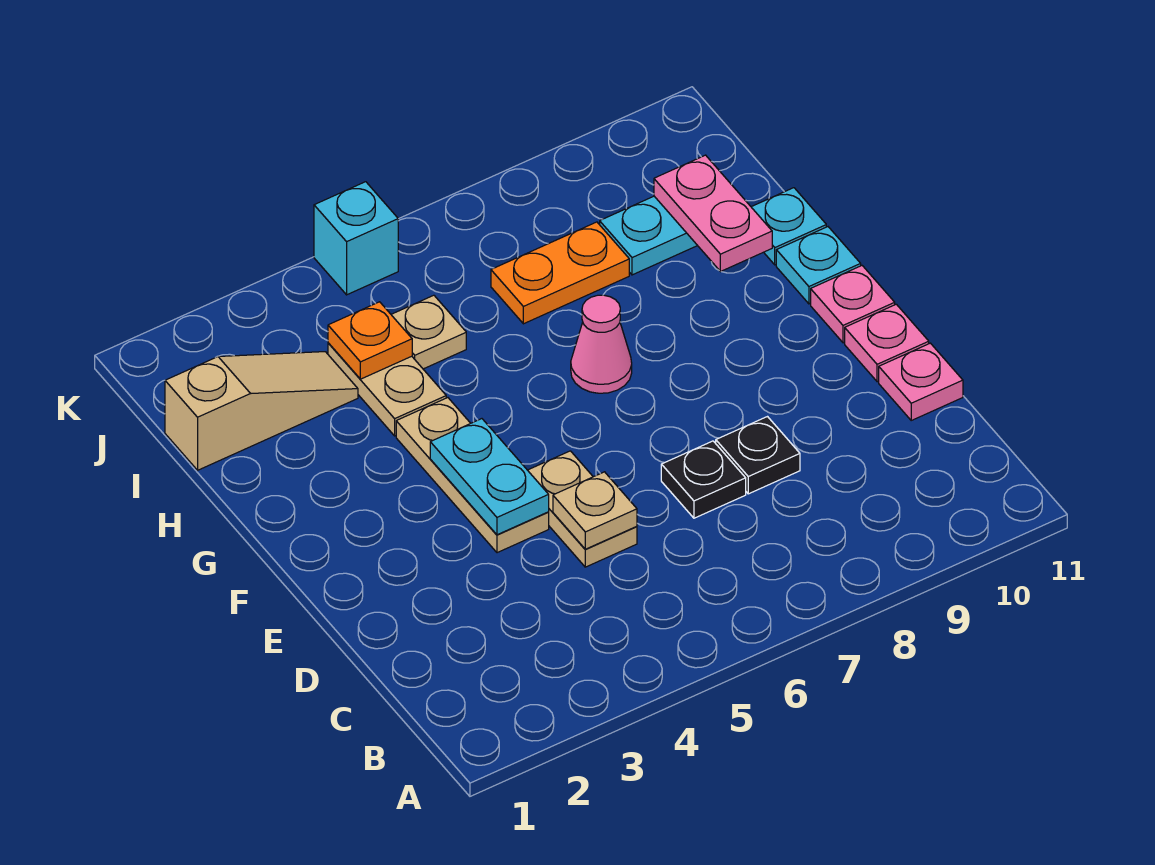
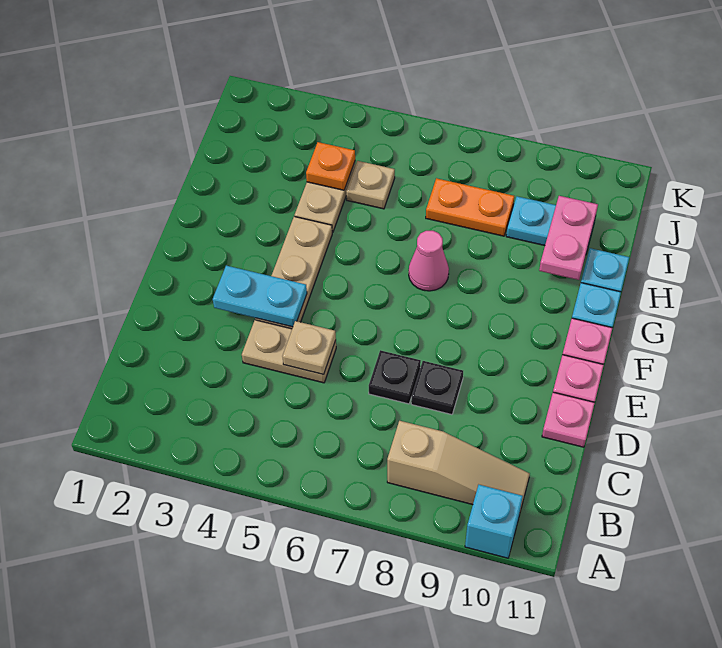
tan plate D5:E5 level 1 -> tan plate D4:D5 level 1
cyan plate E4:F4 level 2 -> cyan plate E3:E4 level 2
tan slope I1:I3 level 1 top 1 -> tan slope B8:B10 level 1 top 8
cyan brick K5 level 1 -> cyan brick A10 level 1

